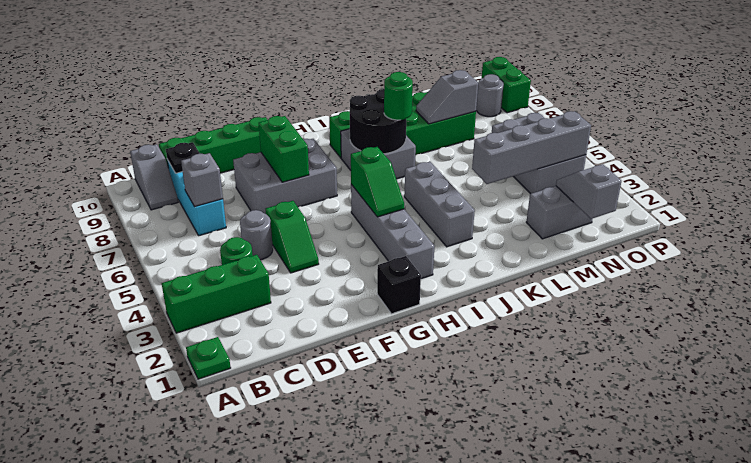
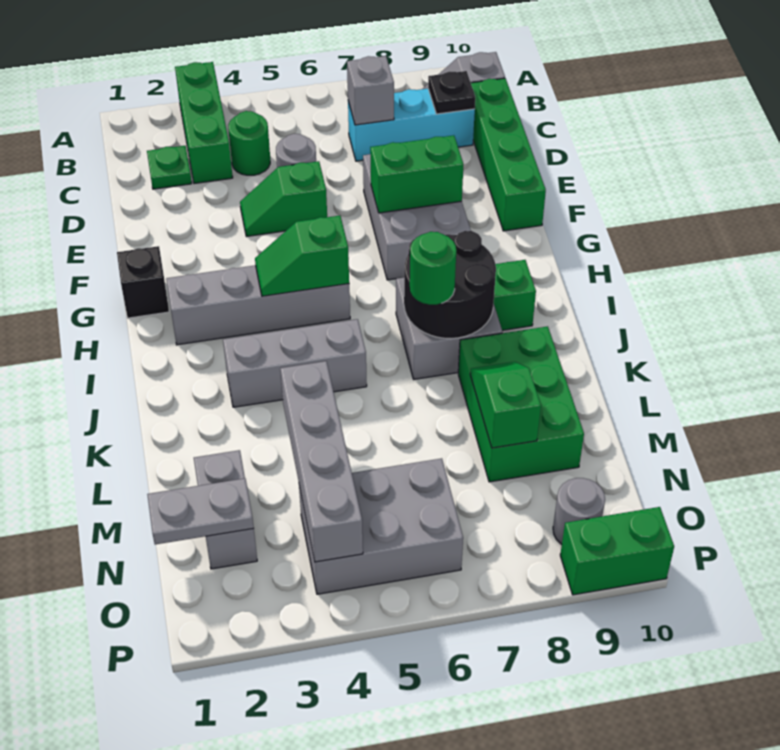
green plate A1 level 1 -> green plate C2 level 1
grey slope L8:M8 level 2 top M -> green slope L8:M8 level 2 top M
grey slope N1:N2 level 2 top 1 -> grey plate N1:N2 level 2

